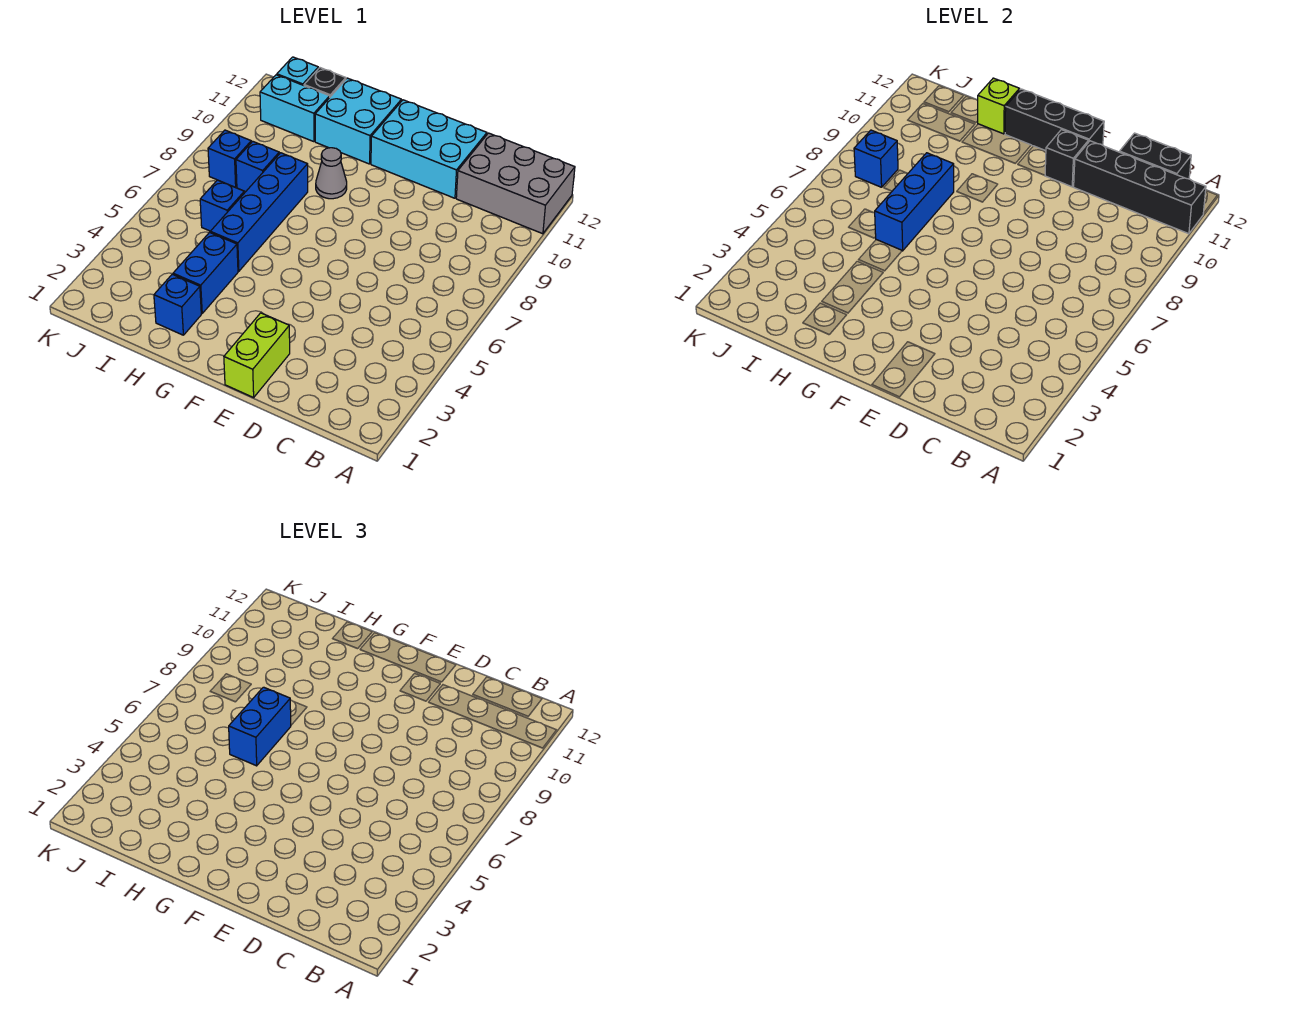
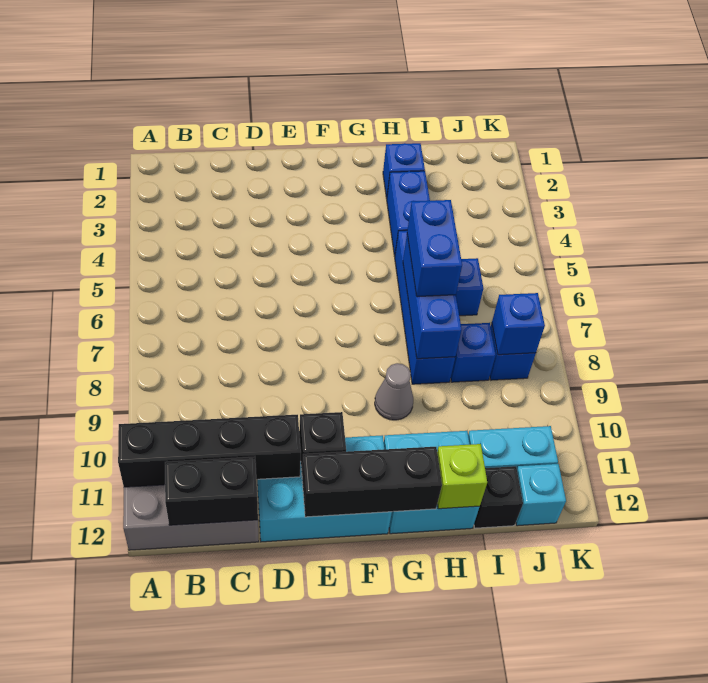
lime brick E1:E2 level 1 -> none

